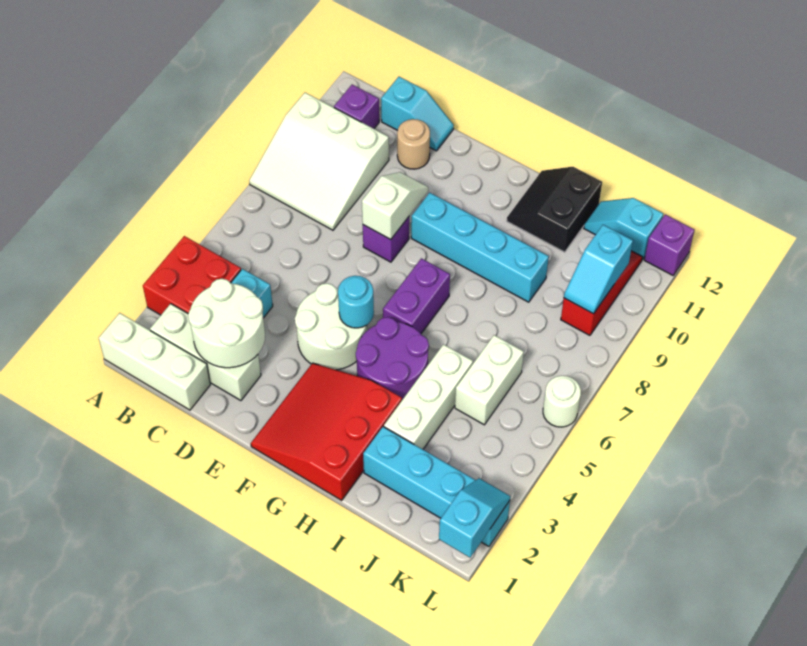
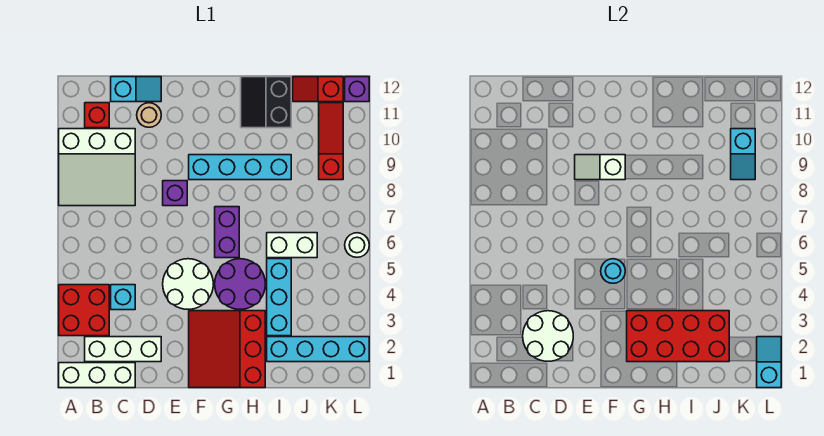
purple brick B11 level 1 -> red brick B11 level 1
white slope E8:E9 level 2 top 8 -> white slope E9:F9 level 2 top F
none -> red brick G2:J3 level 2
white brick I3:I5 level 1 -> cyan brick I3:I5 level 1
white brick J5:J6 level 1 -> white brick I6:J6 level 1
cyan slope J12:K12 level 1 top K -> red slope J12:K12 level 1 top K

